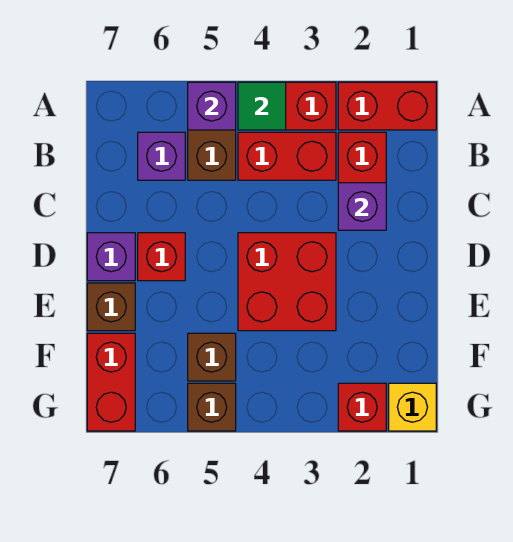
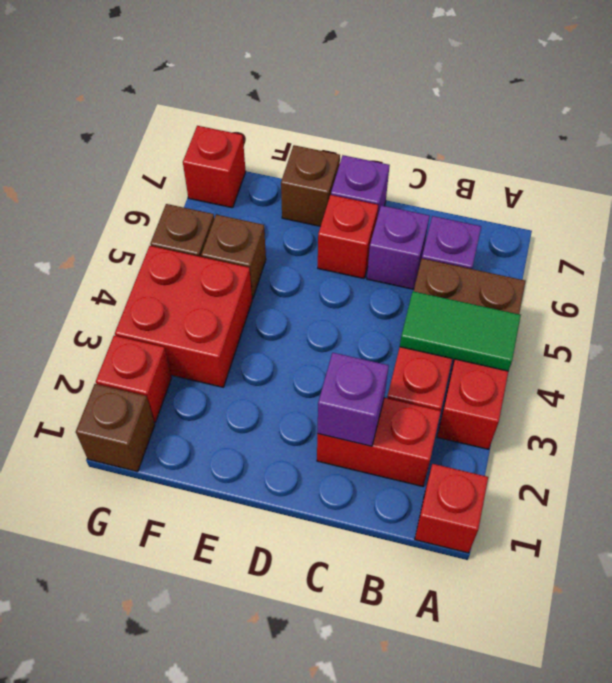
red brick A1:A2 level 1 -> red brick A1 level 1
green tile A4 level 2 -> green tile A4:B4 level 2
purple brick A5 level 2 -> purple brick C6 level 1
red brick D3:E4 level 1 -> red brick F3:G4 level 1
red brick F7:G7 level 1 -> red brick G7 level 1
yellow brick G1 level 1 -> brown brick G1 level 1

